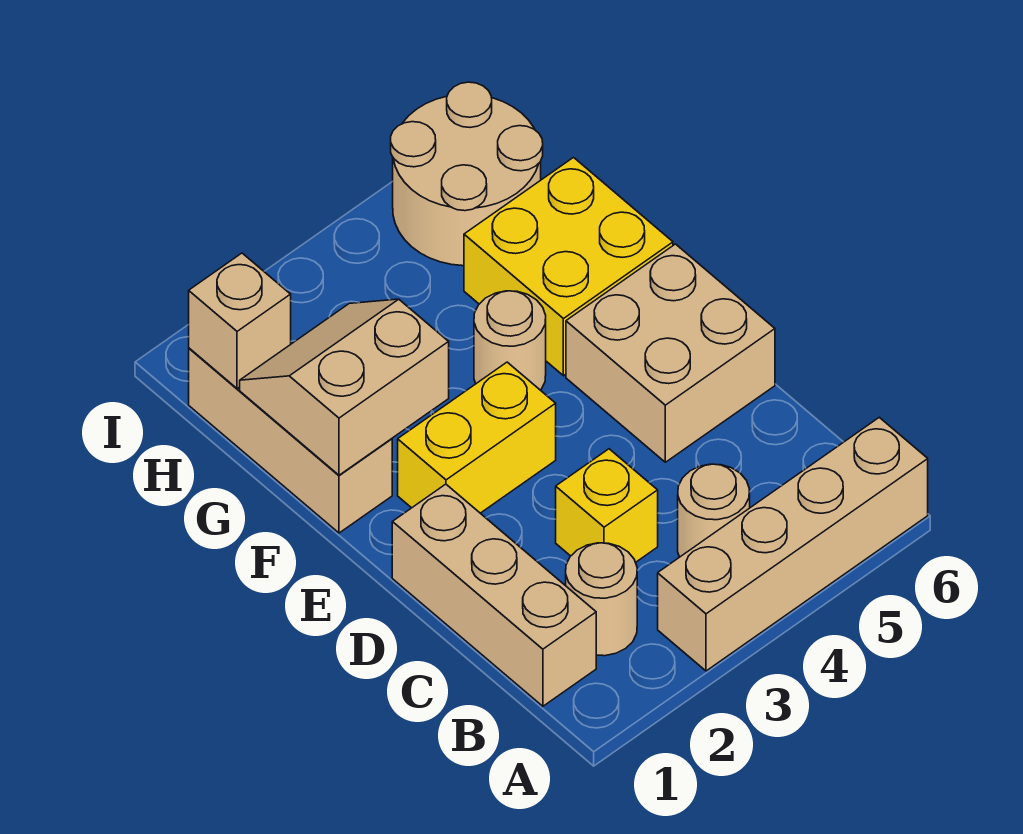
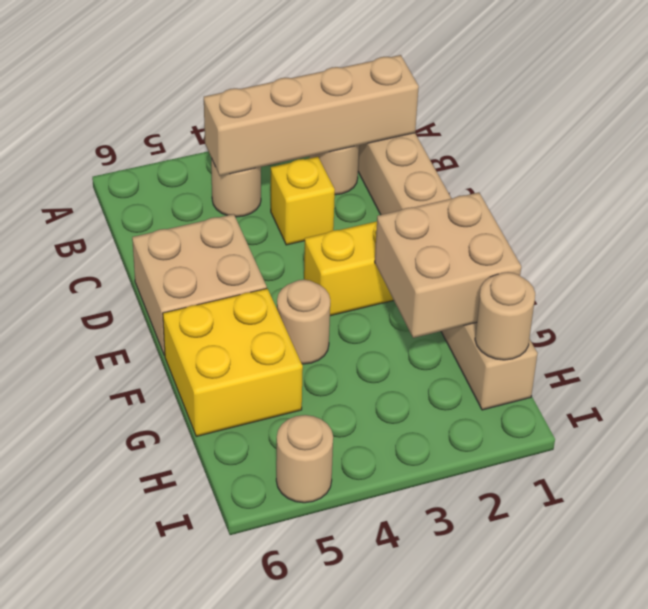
tan brick A3:A6 level 1 -> tan brick B1:B4 level 2
tan slope F1:G2 level 2 top F -> tan brick F1:G2 level 2
tan brick H1 level 2 -> tan round brick H1 level 2
tan round brick H5:I6 level 1 -> tan round brick I5 level 1

